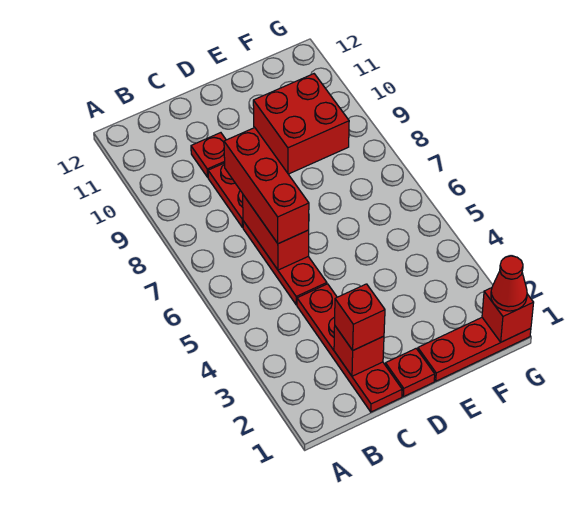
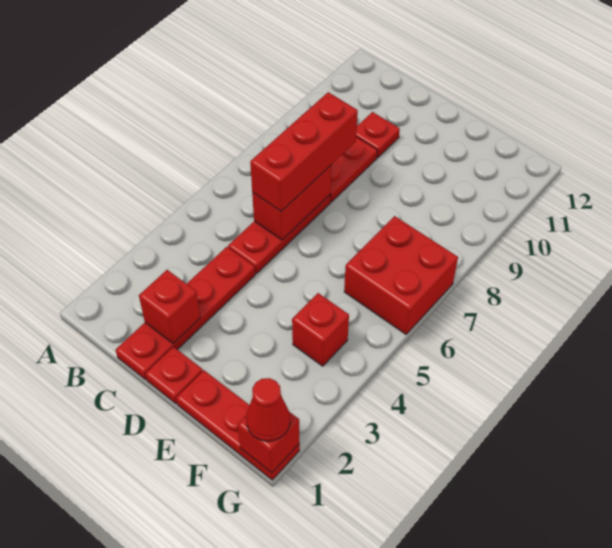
red brick C2 level 3 -> red brick F4 level 1
red brick E9:F10 level 1 -> red brick F6:G7 level 1

